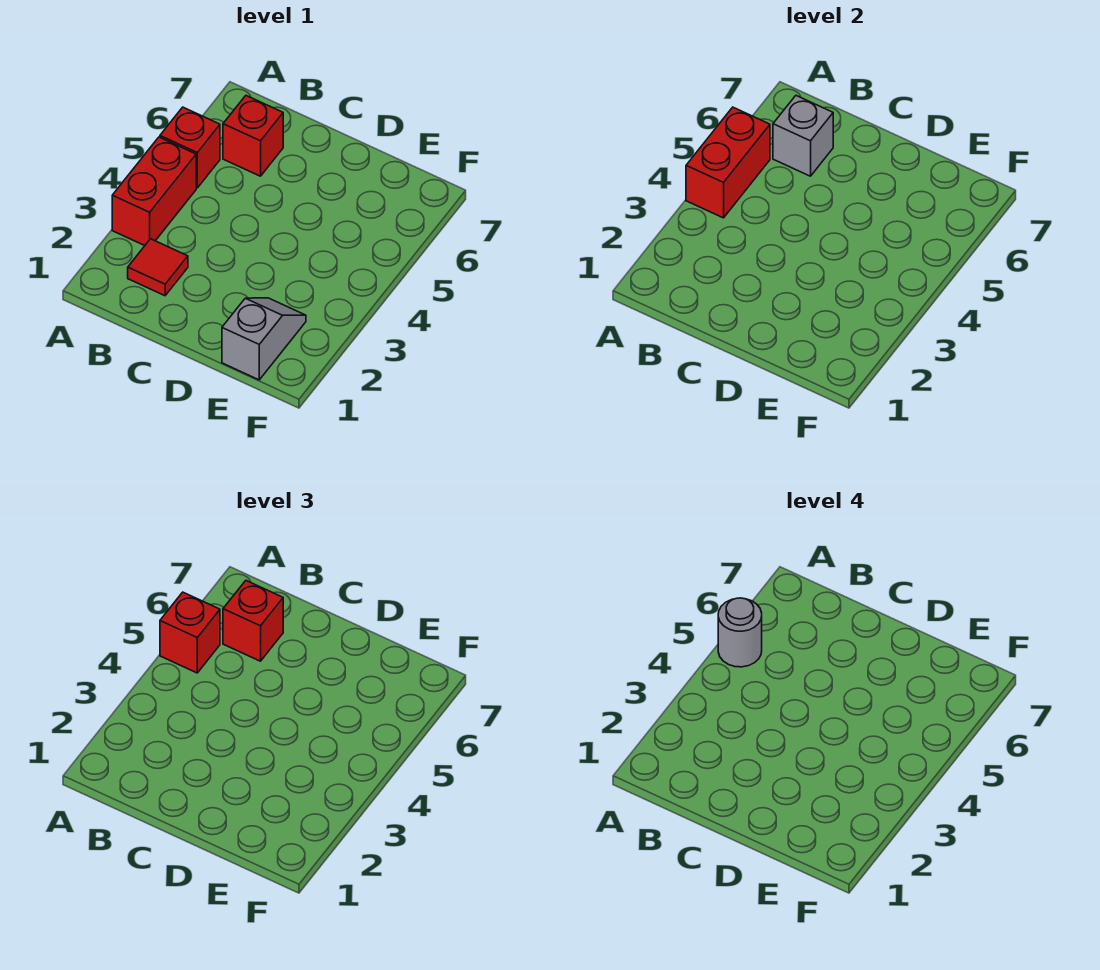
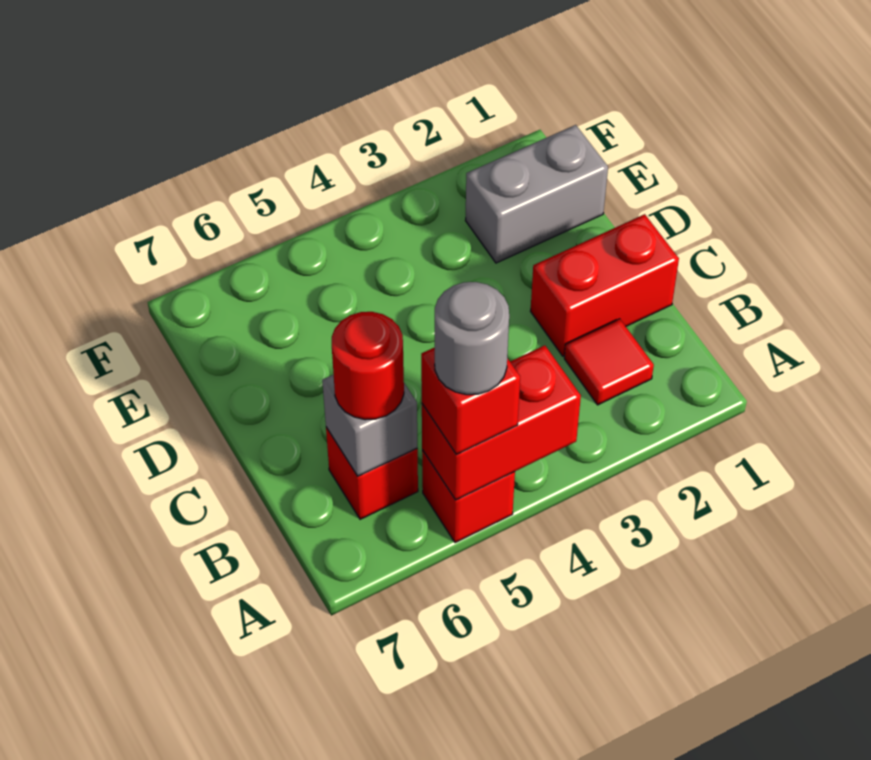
red brick A3:A4 level 1 -> red brick C1:C2 level 1
red brick B6 level 3 -> red round brick B6 level 3
grey slope E1:E2 level 1 top 1 -> grey brick E1:E2 level 1

